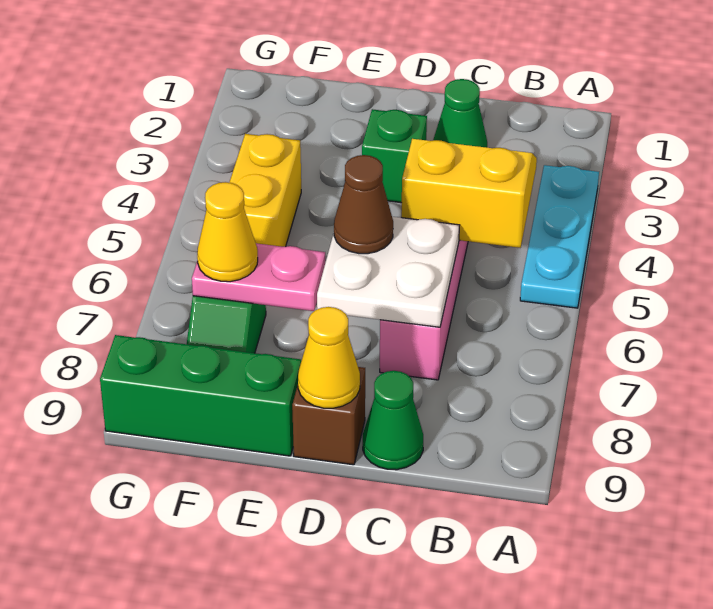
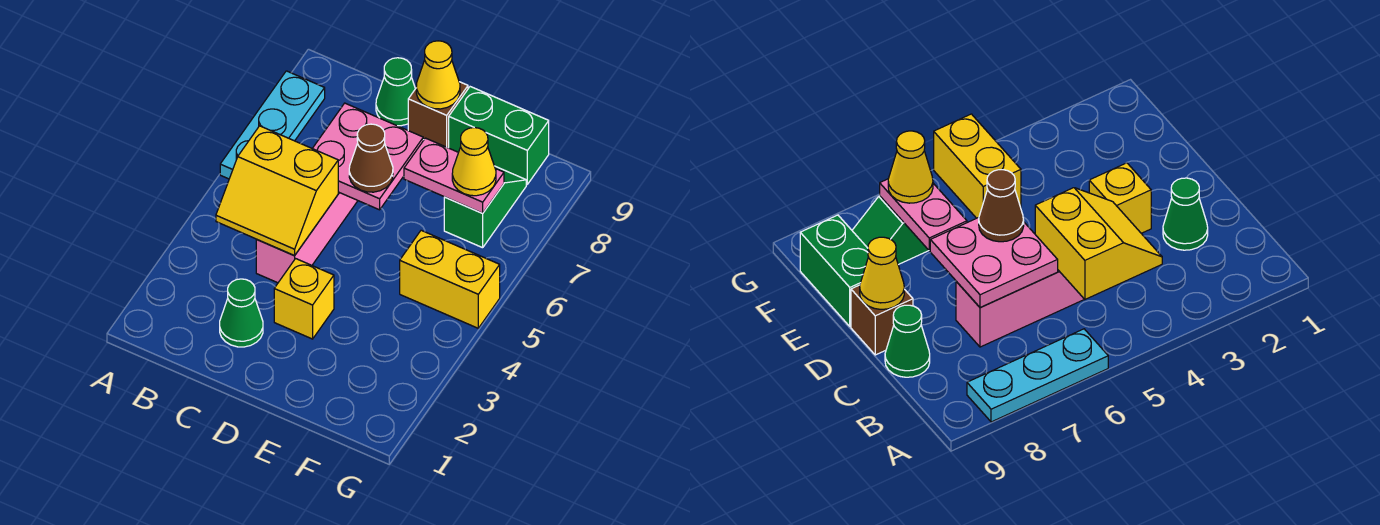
cyan plate A3:A5 level 1 -> cyan plate A6:A8 level 1
white plate C6:D7 level 2 -> pink plate C6:D7 level 2
green brick D3 level 1 -> yellow brick D3 level 1
green brick E9:G9 level 1 -> green brick E9:F9 level 1
yellow brick F4:F5 level 1 -> yellow brick F5:G5 level 1

